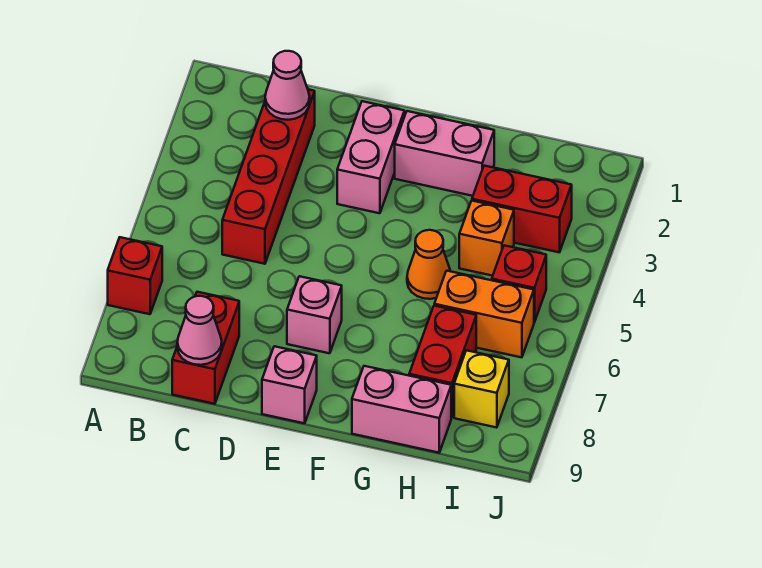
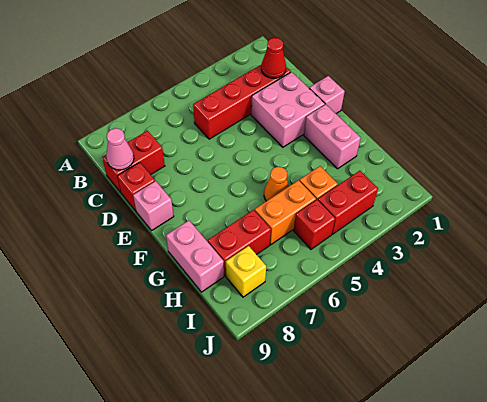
red brick A7 level 1 -> red brick D9 level 1
pink cone C2 level 2 -> red cone C2 level 2
pink brick E2:E3 level 1 -> pink brick D2:E3 level 1
pink brick E7 level 1 -> pink brick E1 level 1
red brick H3:I3 level 1 -> red brick I3:I4 level 1
orange brick H6:I6 level 1 -> orange brick H5:H6 level 1

